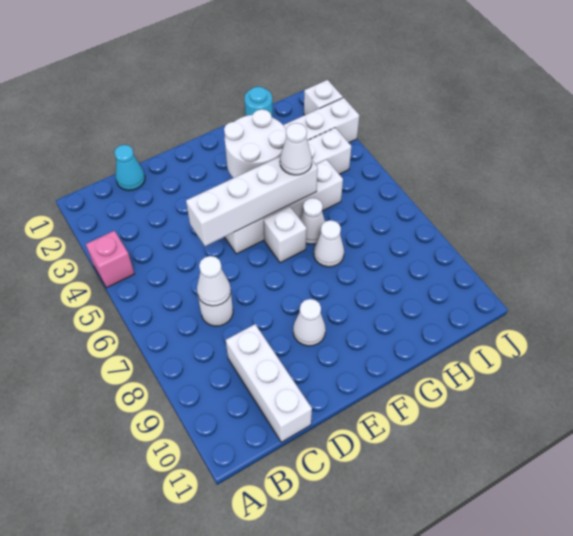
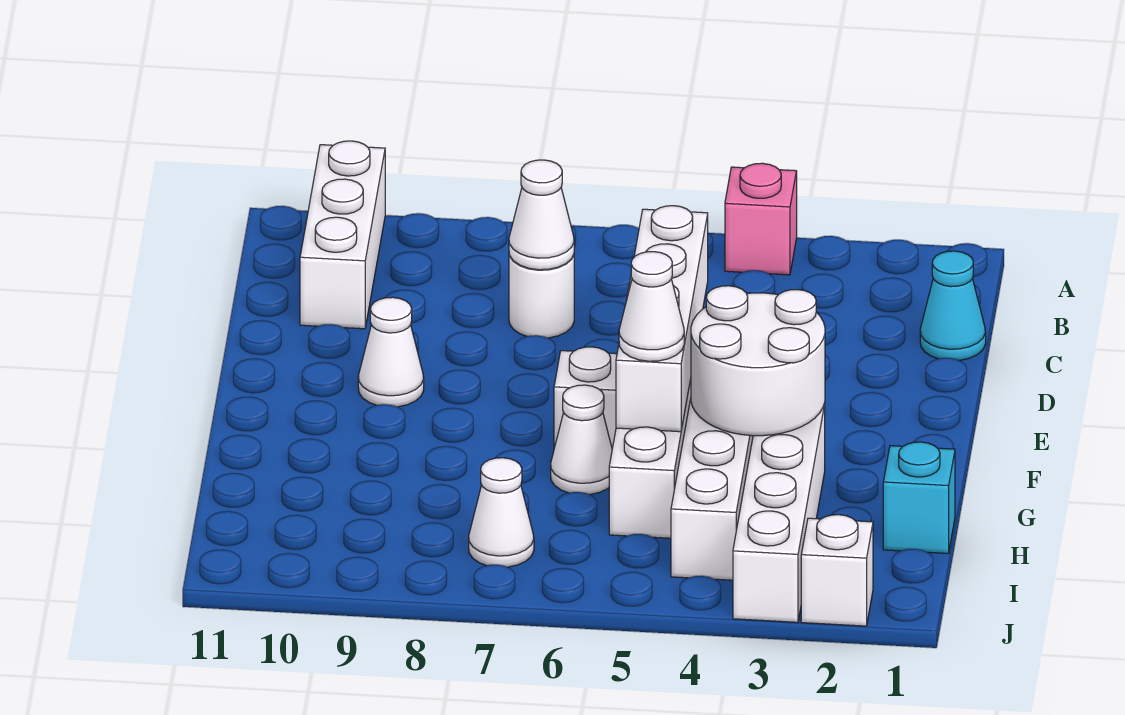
white brick C9:C11 level 1 -> white brick A10:C10 level 1
white cone G7 level 1 -> white cone I7 level 1
cyan round brick H1 level 1 -> cyan brick H1 level 1

